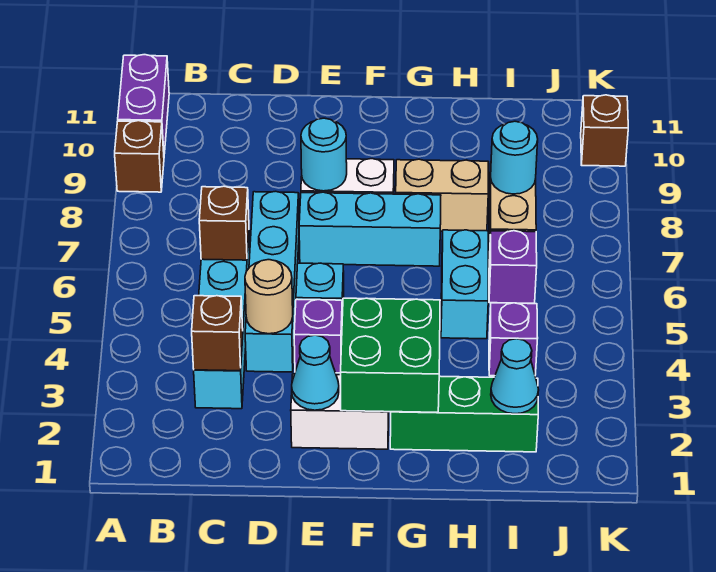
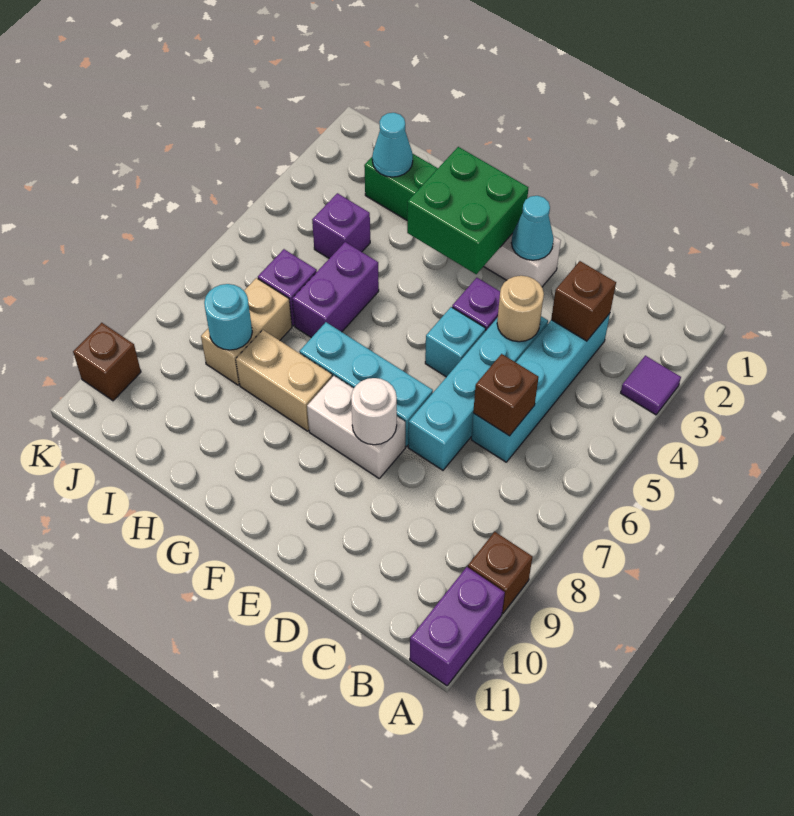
none -> purple tile A3 level 1
cyan round brick E8 level 2 -> white round brick E8 level 2
cyan brick H5:H6 level 1 -> purple brick H5:H6 level 1

